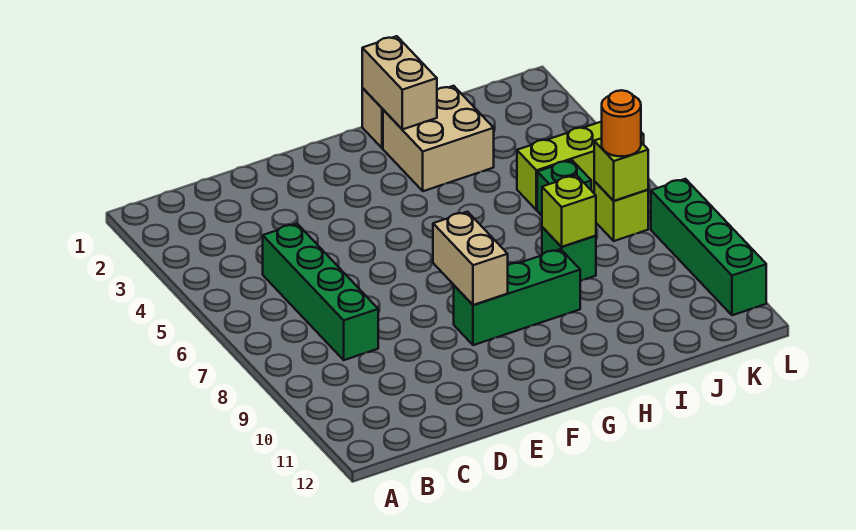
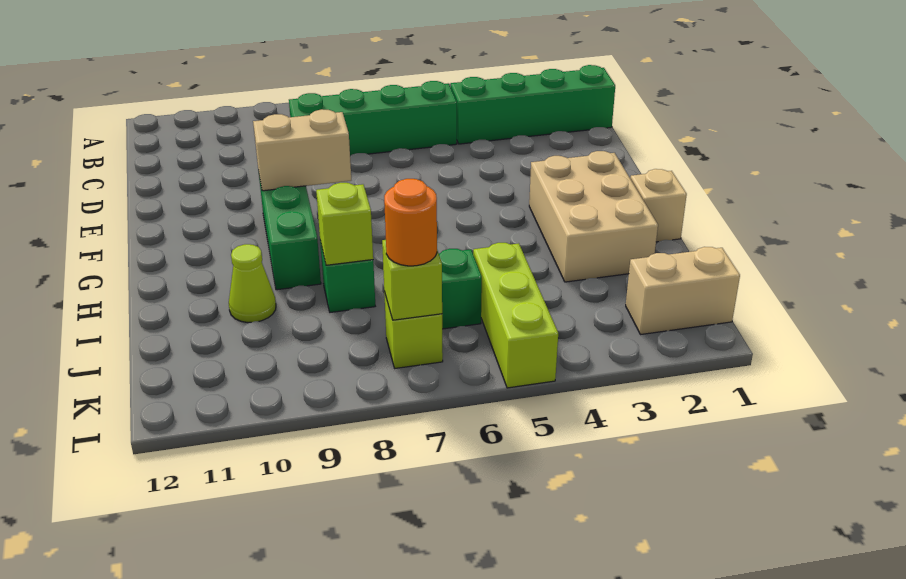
tan brick H1:H2 level 2 -> tan brick K1:K2 level 1
tan brick H2:I3 level 1 -> tan brick G2:I3 level 1
none -> lime cone I10 level 1
green brick L8:L11 level 1 -> green brick C1:C4 level 1

